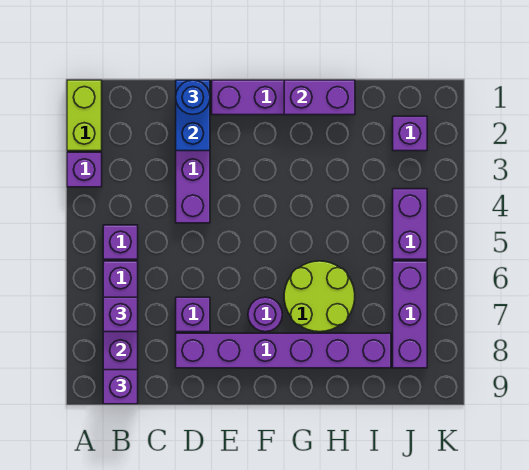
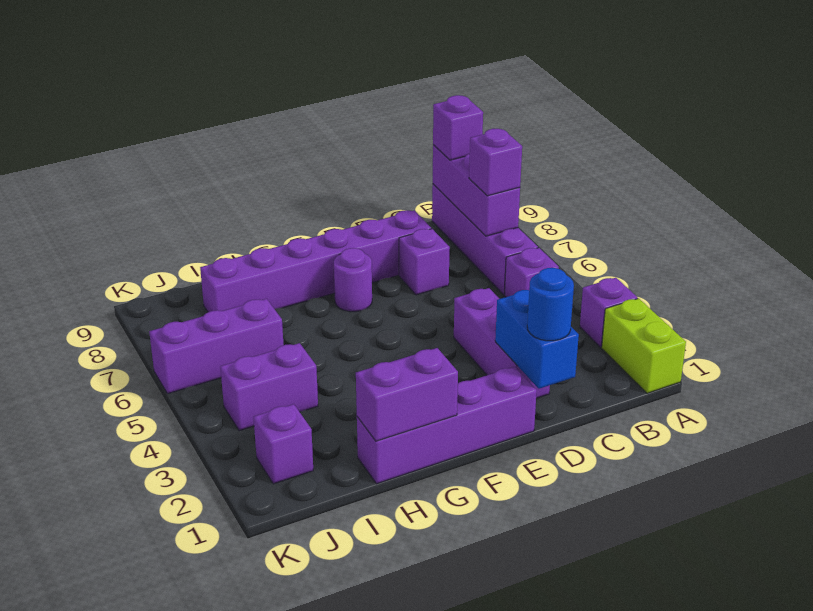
lime round brick G6:H7 level 1 -> none
purple brick J4:J5 level 1 -> purple brick I4:J4 level 1
purple brick J6:J8 level 1 -> purple brick I6:K6 level 1

